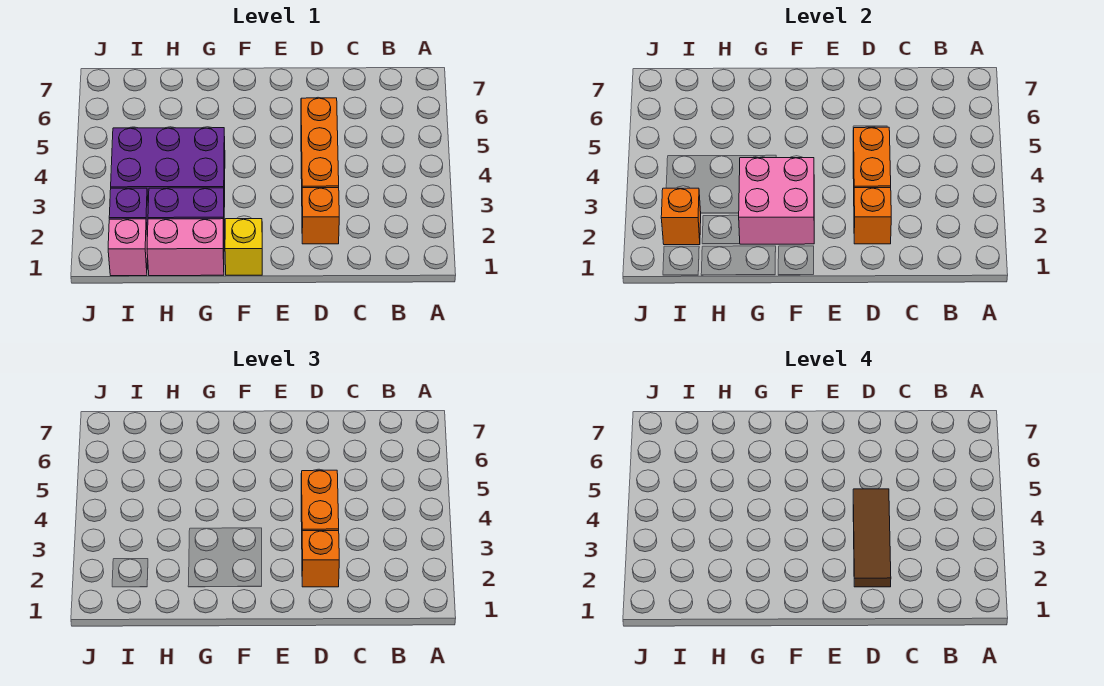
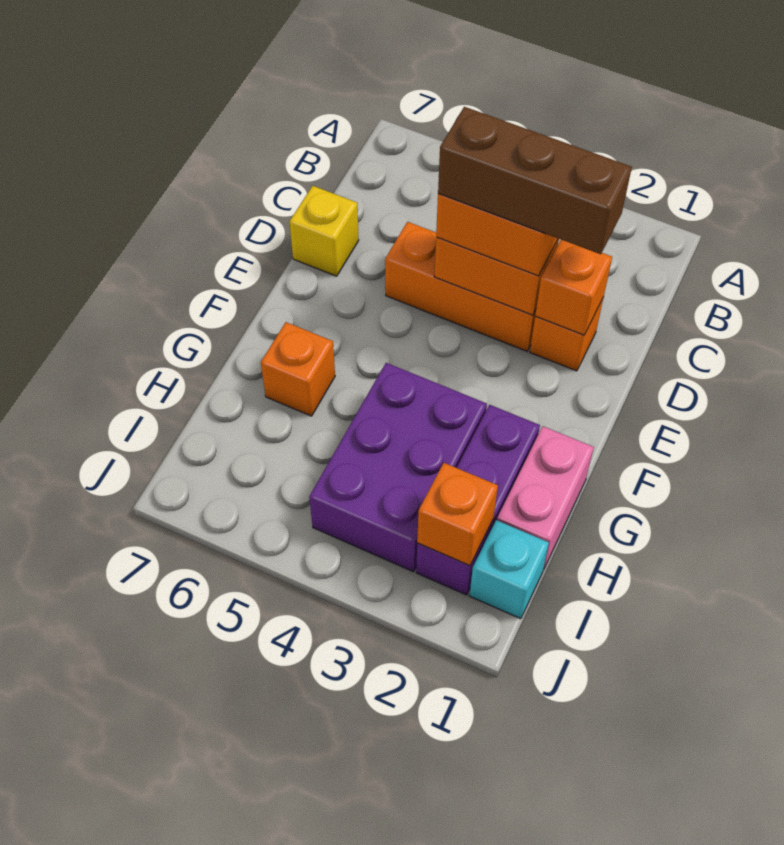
orange brick D2 level 3 -> orange brick G6 level 1
brown tile D2:D4 level 4 -> brown brick D2:D4 level 4
yellow brick F1 level 1 -> yellow brick D7 level 1
pink brick F2:G3 level 2 -> none
pink brick I1 level 1 -> cyan brick I1 level 1

